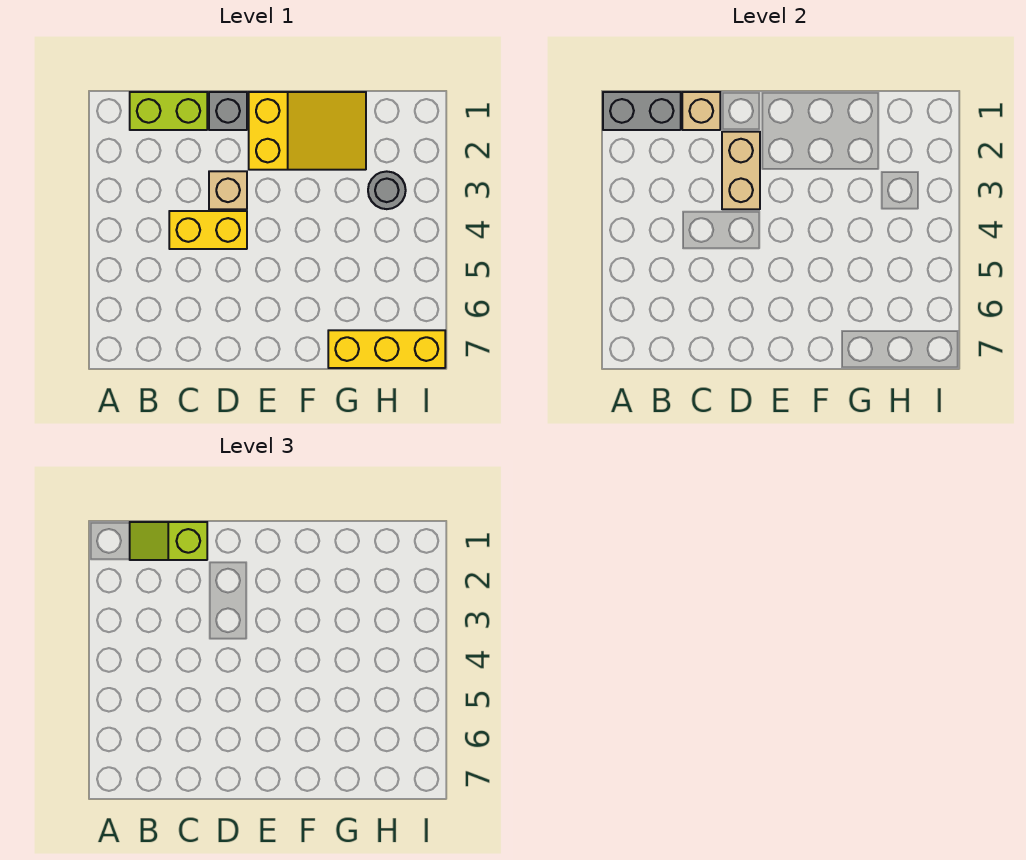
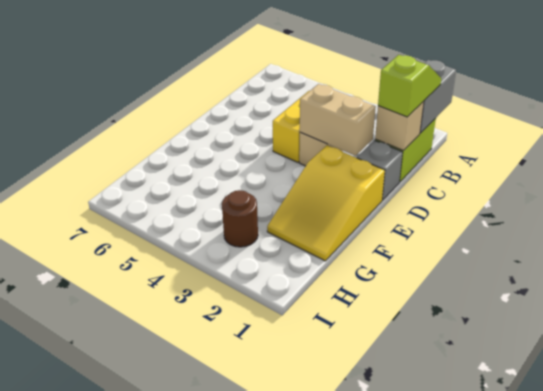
yellow brick G7:I7 level 1 -> none
grey round brick H3 level 1 -> brown round brick H3 level 1

